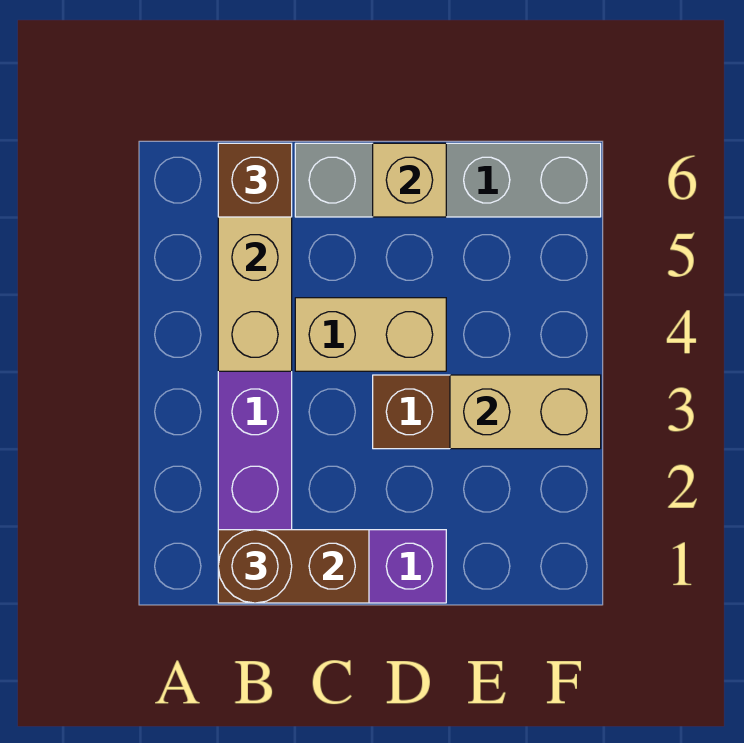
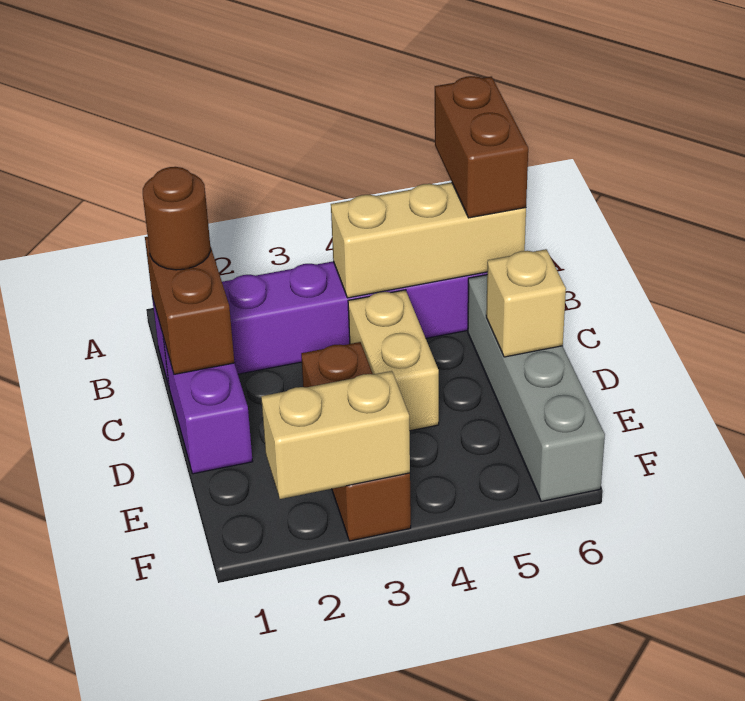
brown brick B6 level 3 -> brown brick A6:B6 level 3
tan brick E3:F3 level 2 -> tan brick F2:F3 level 2

